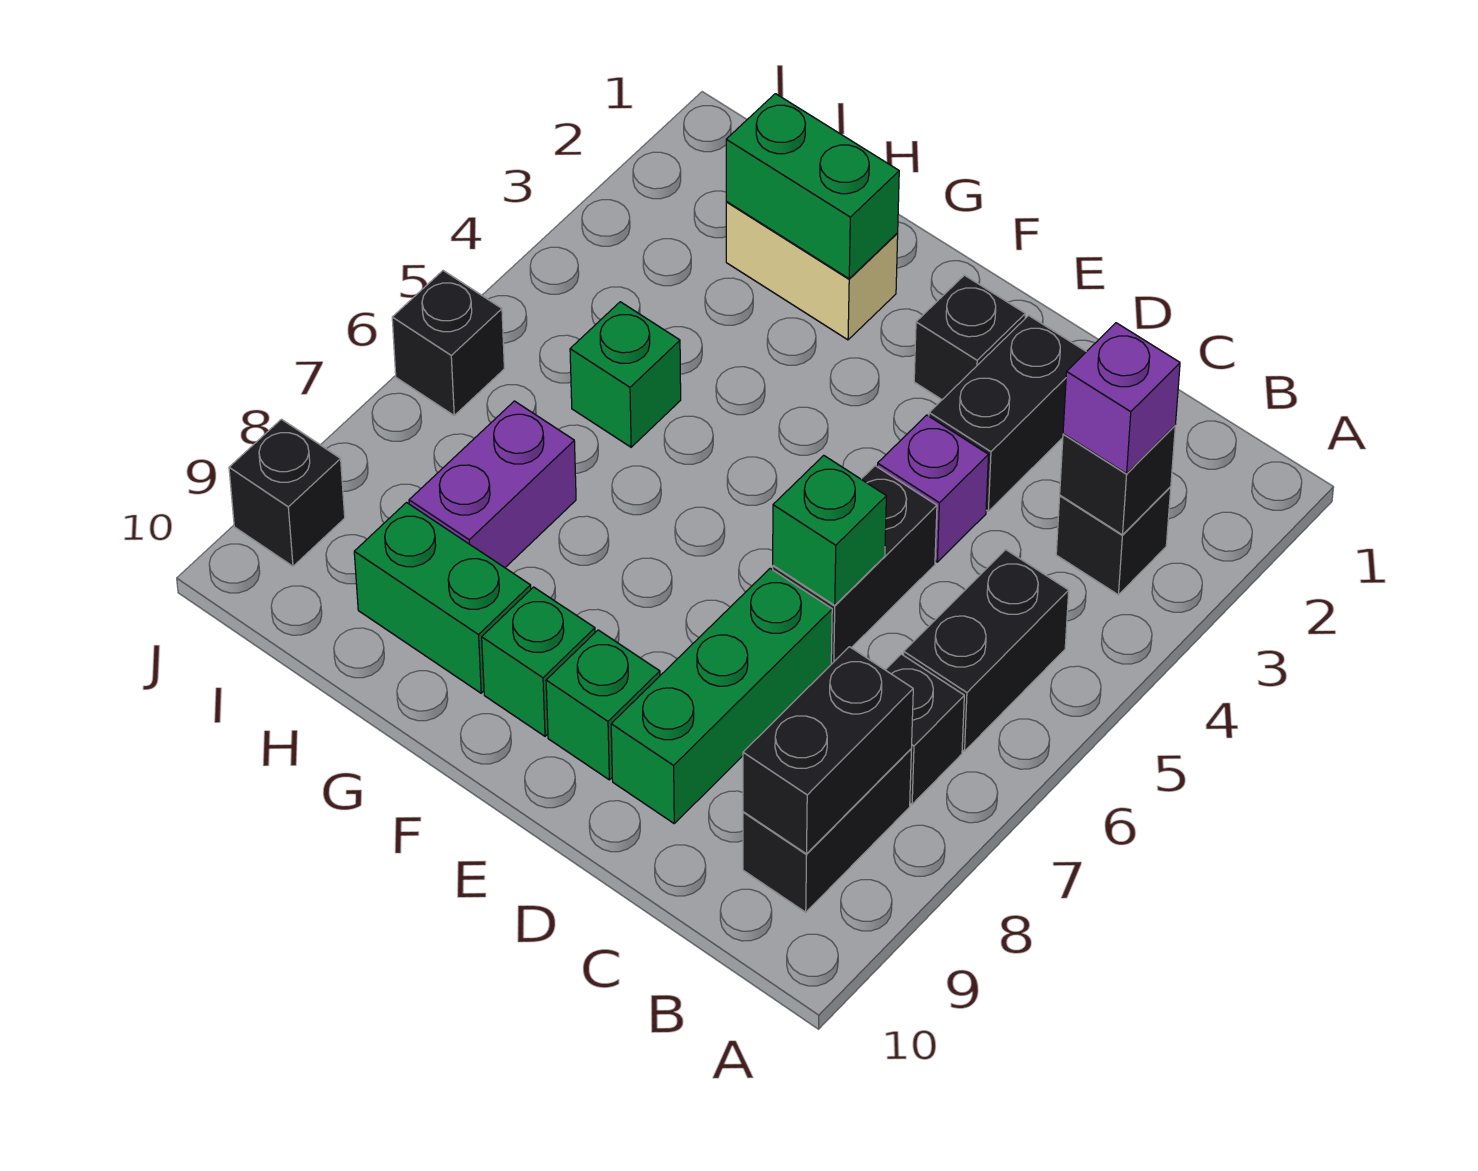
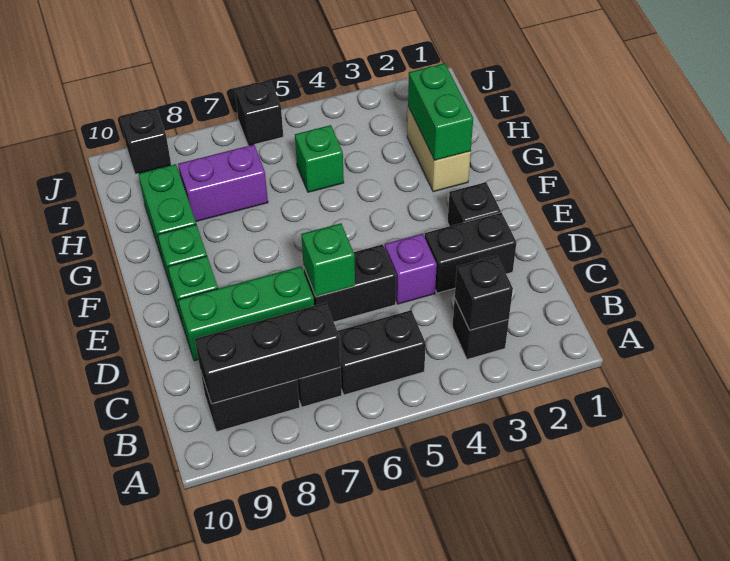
purple brick B3 level 3 -> none
black brick B8:B9 level 2 -> black brick B7:B9 level 2

